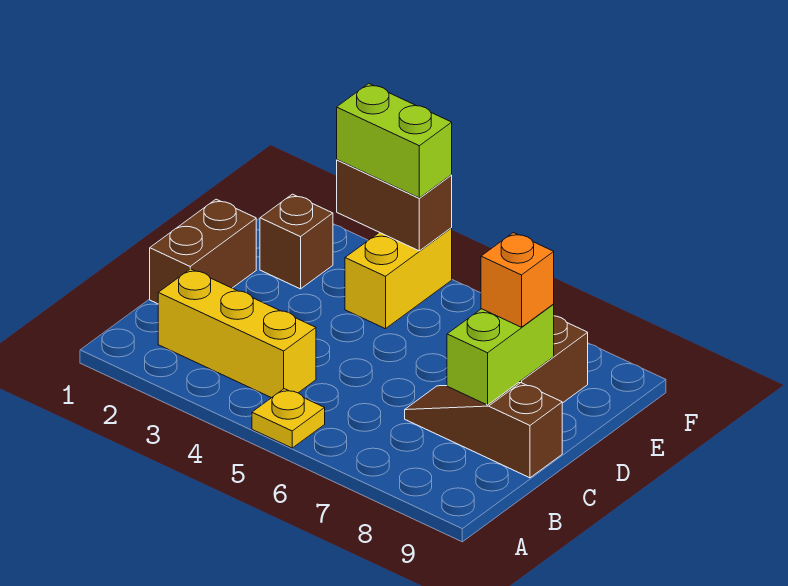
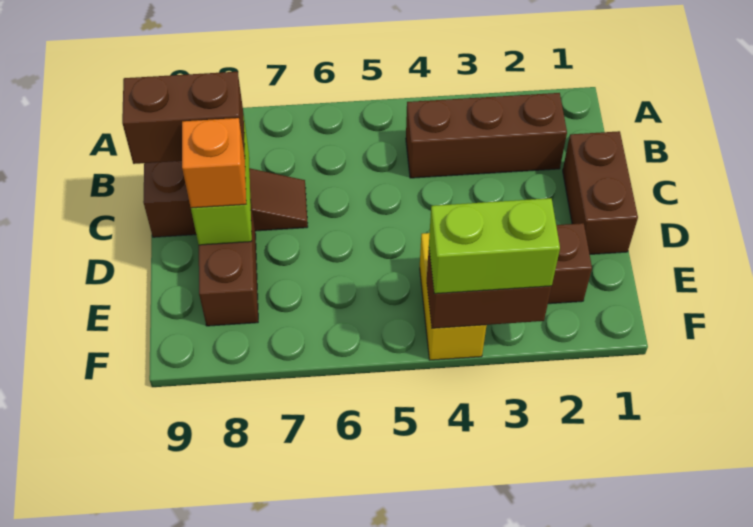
yellow plate A5 level 1 -> none
yellow brick B2:B4 level 1 -> brown brick B2:B4 level 1
none -> brown brick C8:C9 level 3

